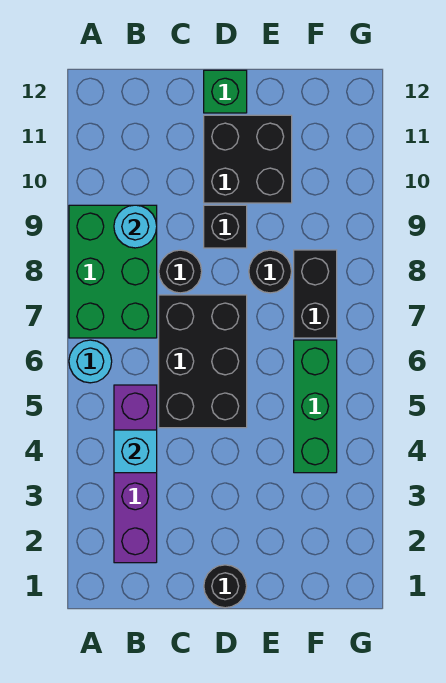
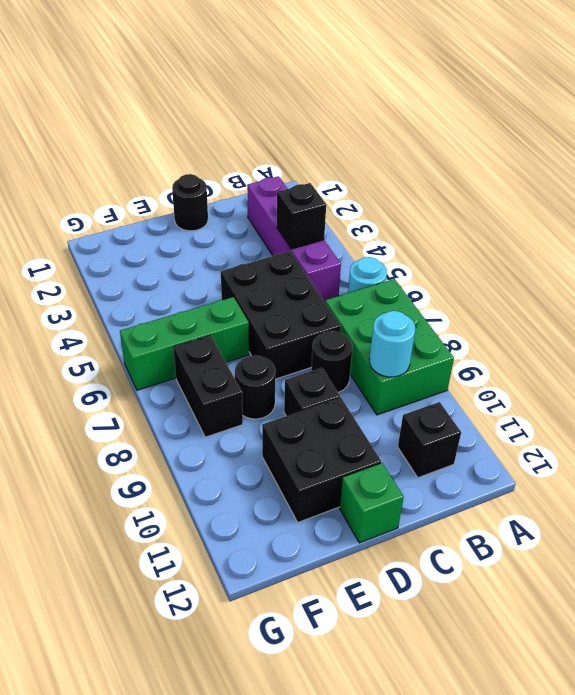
cyan brick B4 level 2 -> black brick B4 level 2
none -> black brick B11 level 1
green brick F4:F6 level 1 -> green brick E6:G6 level 1

